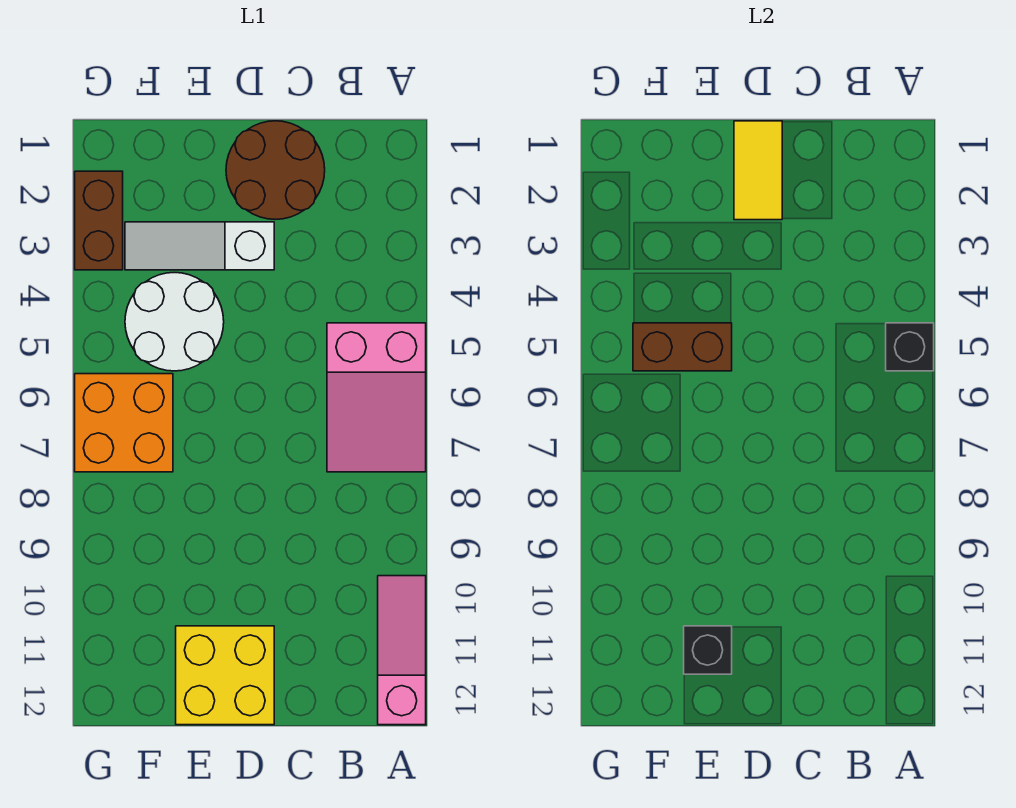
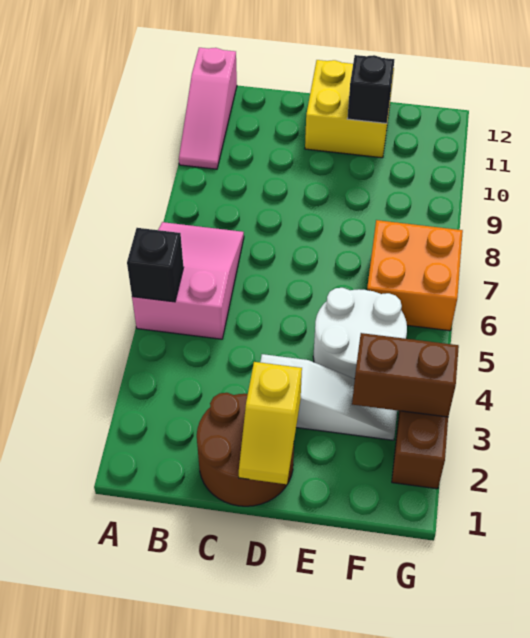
yellow tile D1:D2 level 2 -> yellow slope D1:D2 level 2 top 2
brown brick E5:F5 level 2 -> brown brick F3:G3 level 2

